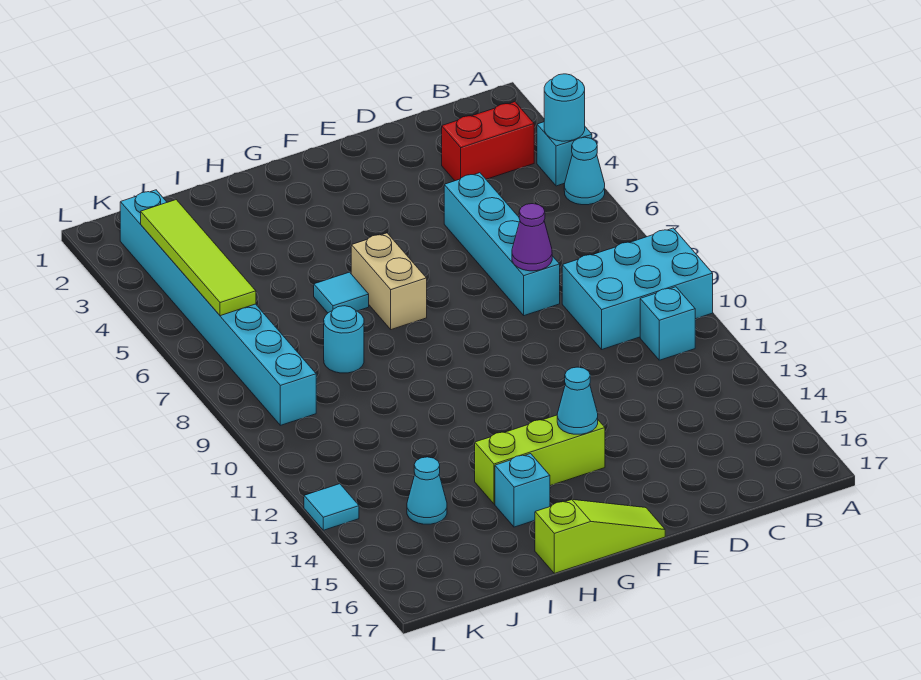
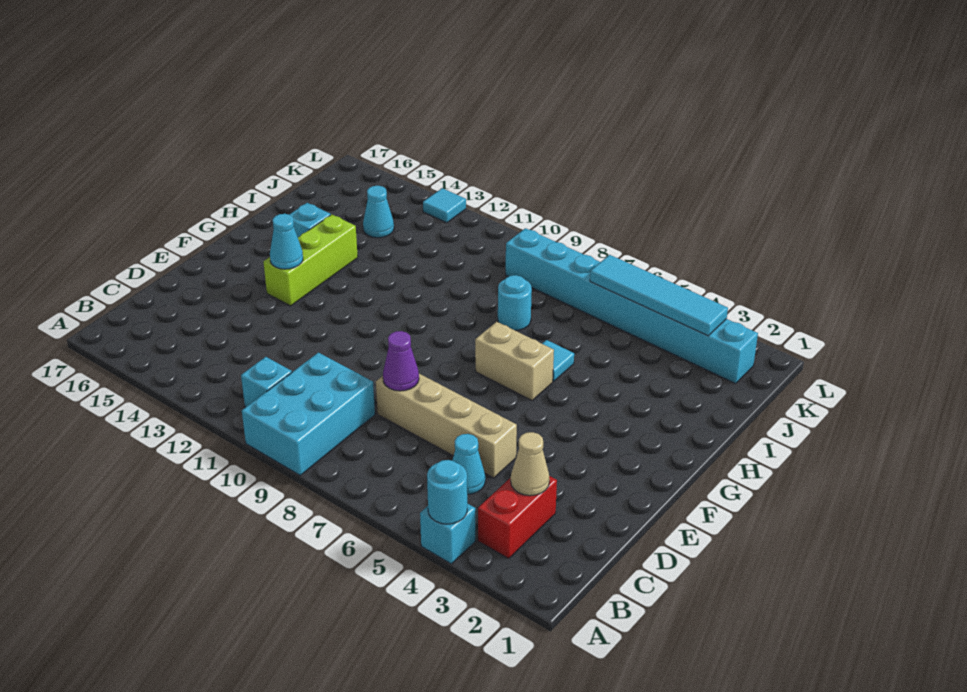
cyan cone A5 level 1 -> cyan cone C5 level 1
none -> tan cone C3 level 2
cyan brick D5:D8 level 1 -> tan brick D5:D8 level 1
lime slope F17:H17 level 1 top H -> none
lime tile K3:K6 level 2 -> cyan tile K3:K6 level 2

